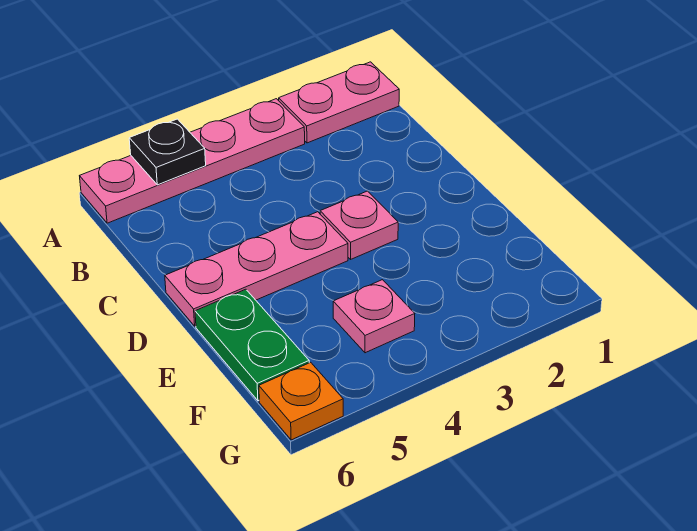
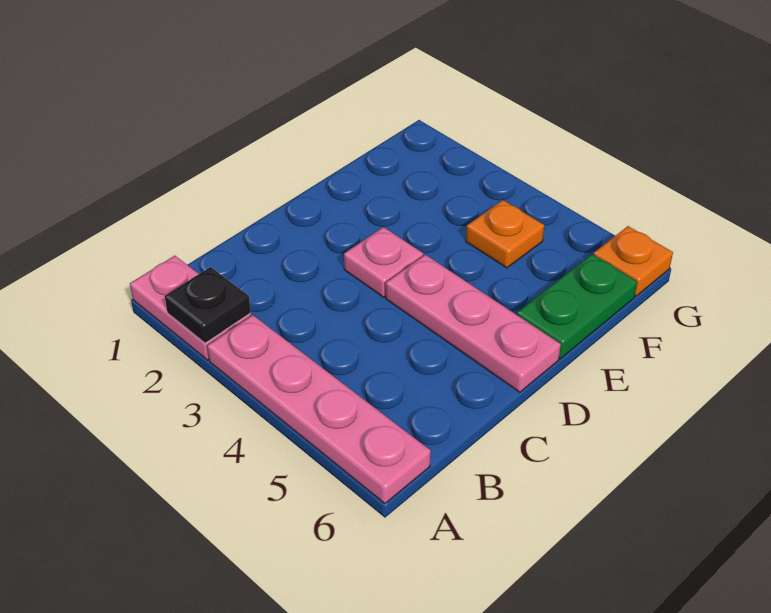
black plate A5 level 2 -> black plate A2 level 2
pink plate F4 level 1 -> orange plate F4 level 1

